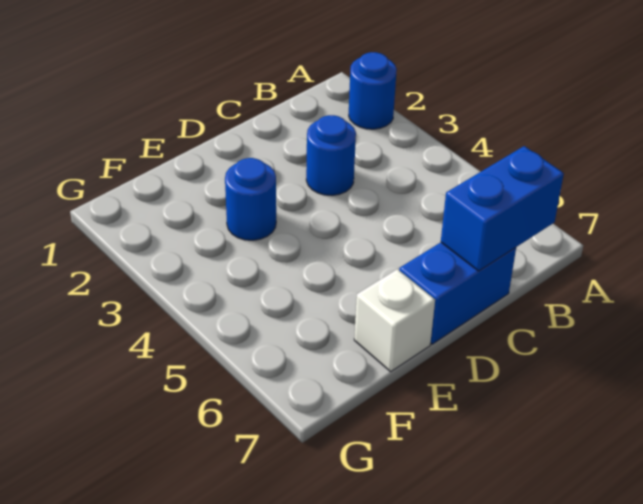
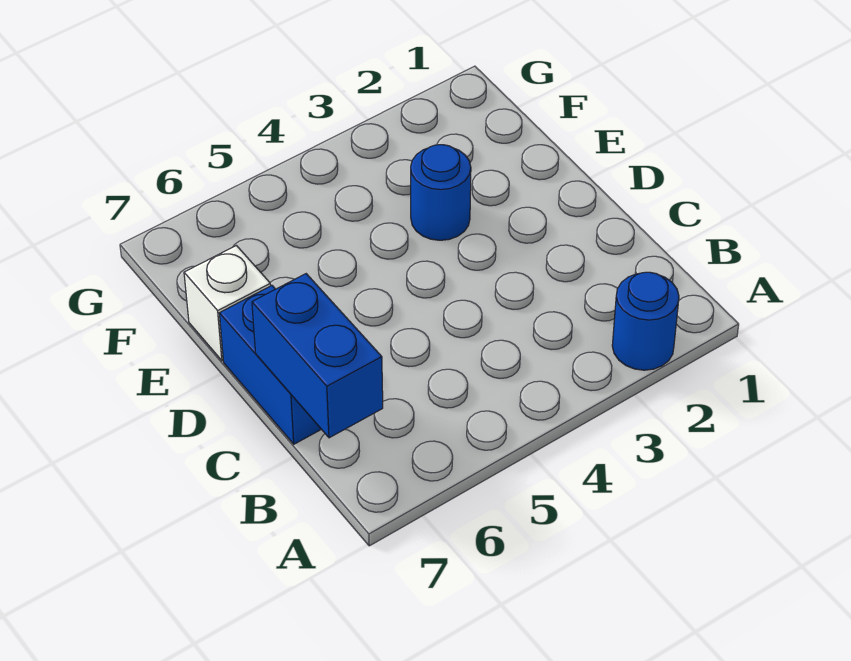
blue round brick C3 level 1 -> none

